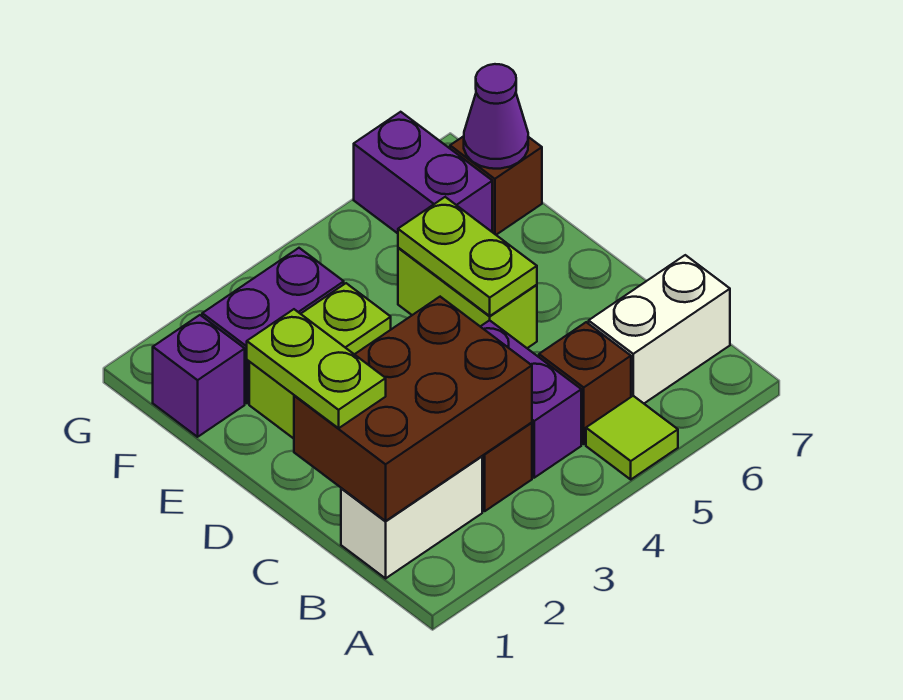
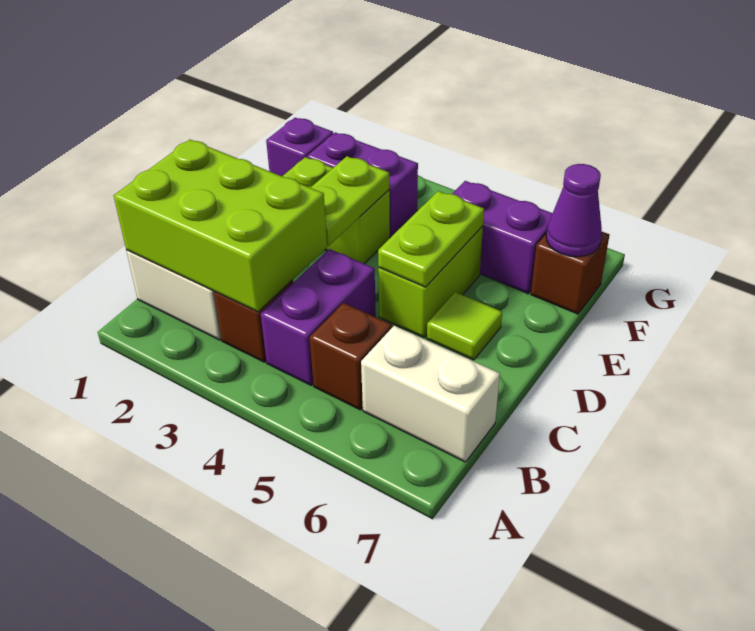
lime tile A5 level 1 -> lime tile D6 level 1
brown brick B1:C3 level 2 -> lime brick B1:C3 level 2
lime plate C1:D1 level 3 -> lime plate D3:E3 level 2
purple brick F6:G6 level 1 -> purple brick F5:F6 level 1

